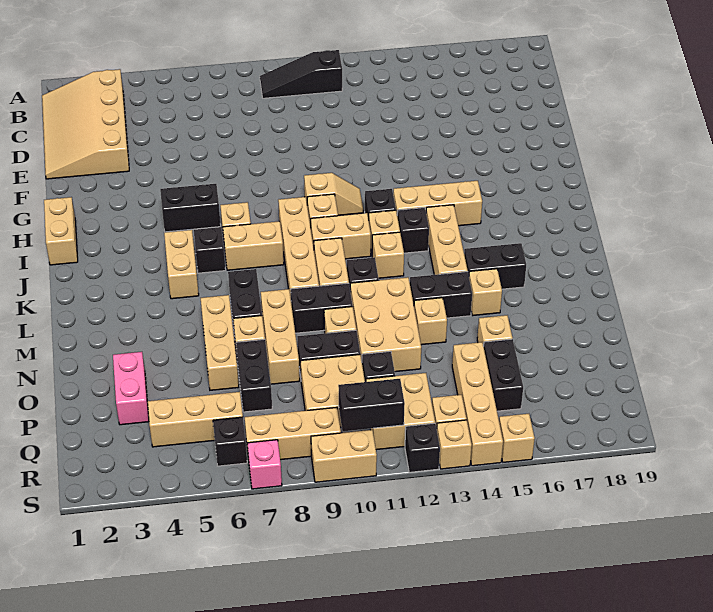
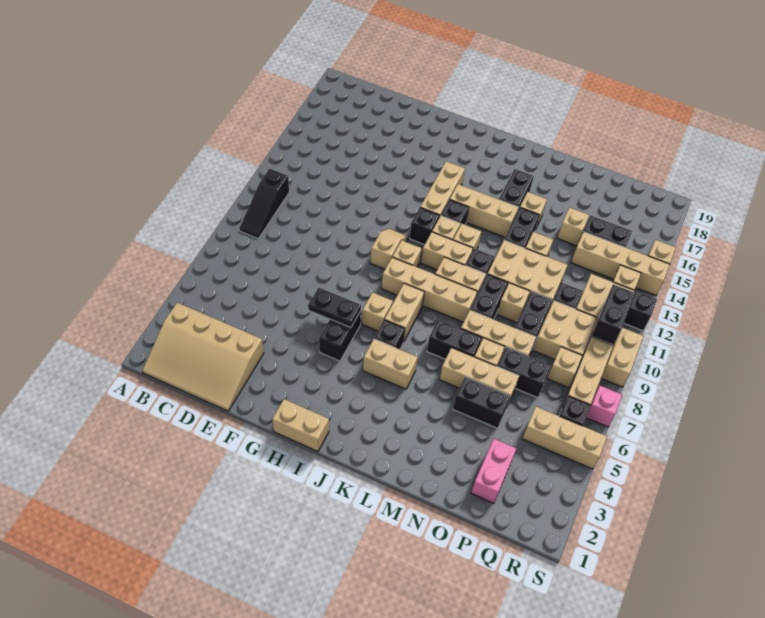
none -> black plate G6:H6 level 2
tan brick J10:J11 level 1 -> tan brick J11:K11 level 1
none -> black brick N5:O5 level 1
pink brick O3:P3 level 1 -> pink brick P2:P3 level 1
tan brick Q4:Q6 level 1 -> tan brick Q5:S5 level 1
tan brick S13 level 1 -> tan brick Q8 level 1

